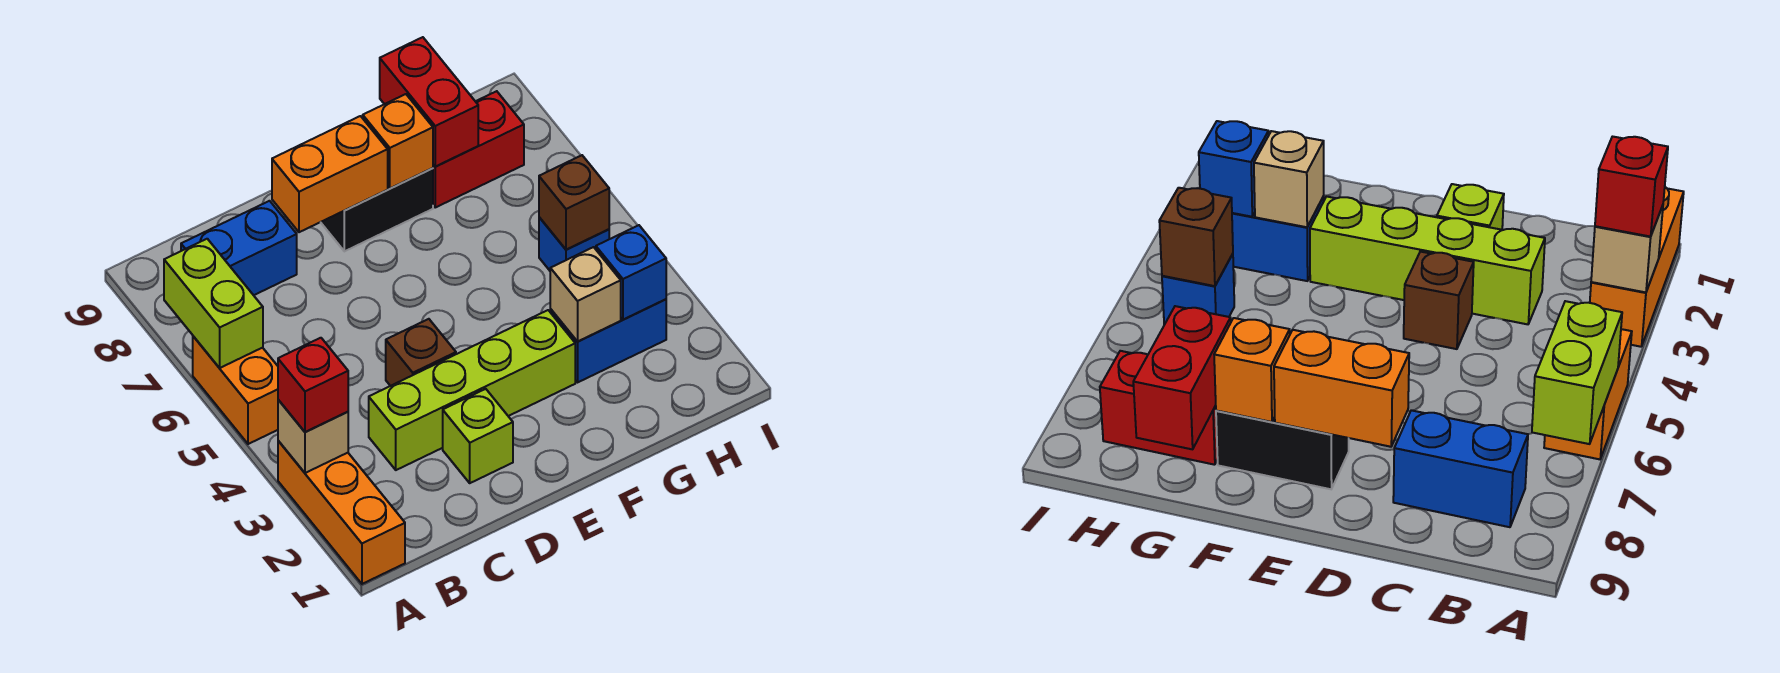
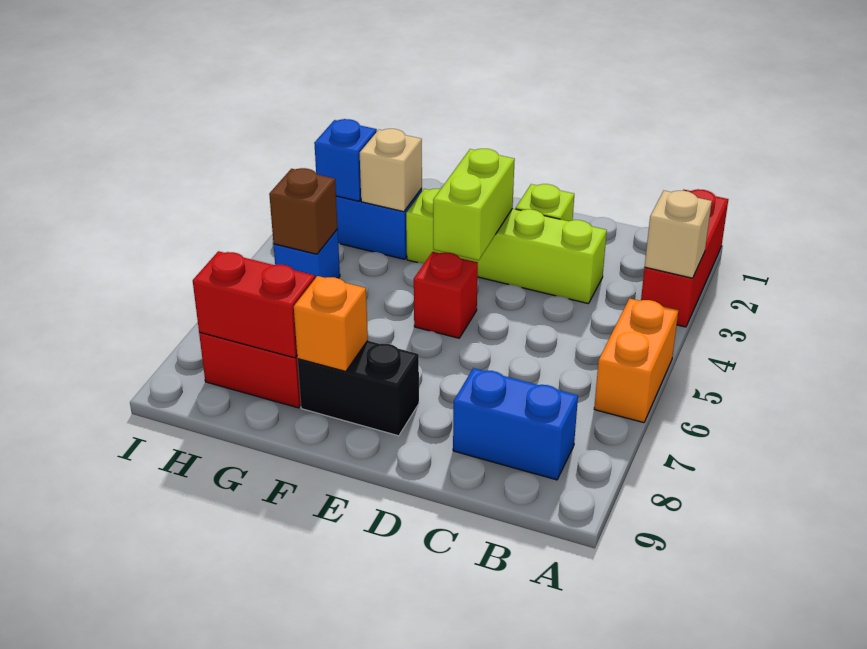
orange brick A1:A3 level 1 -> red brick A1:A3 level 1
red brick A3 level 3 -> red brick E5 level 1
lime brick A6:A7 level 2 -> lime brick E3:E4 level 2
brown brick D4 level 1 -> none
orange brick D8:E8 level 2 -> none
red brick G8:G9 level 2 -> red brick G8:H8 level 2

